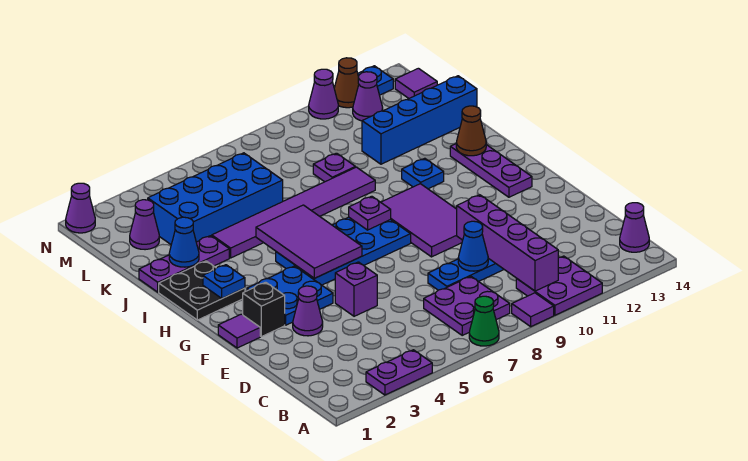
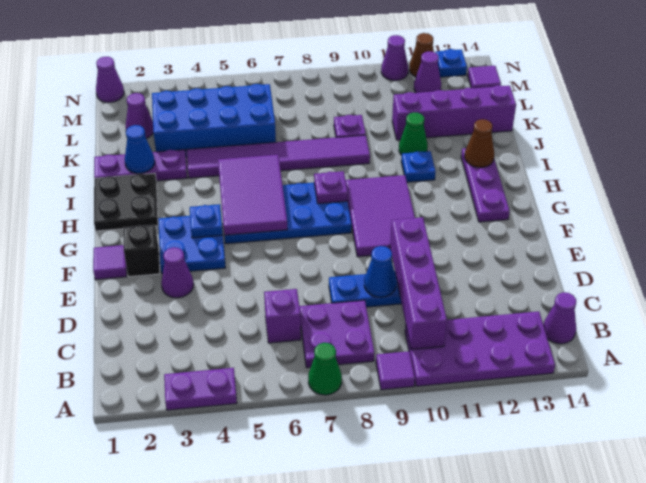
purple plate A10:B11 level 1 -> purple plate A10:B13 level 1
purple brick E5 level 1 -> purple brick C6 level 1
blue plate H2 level 2 -> blue plate G4 level 2
none -> green cone J11 level 1
blue brick K11:K14 level 1 -> purple brick K11:K14 level 1

